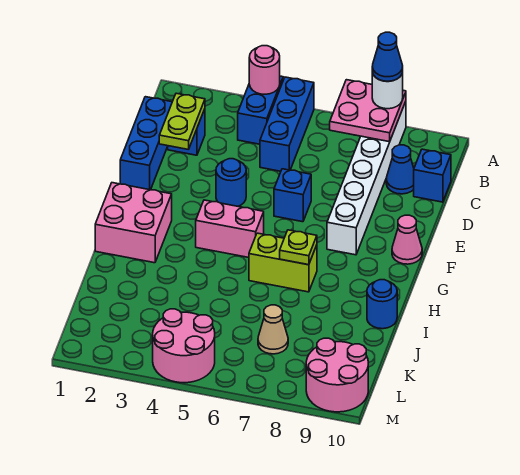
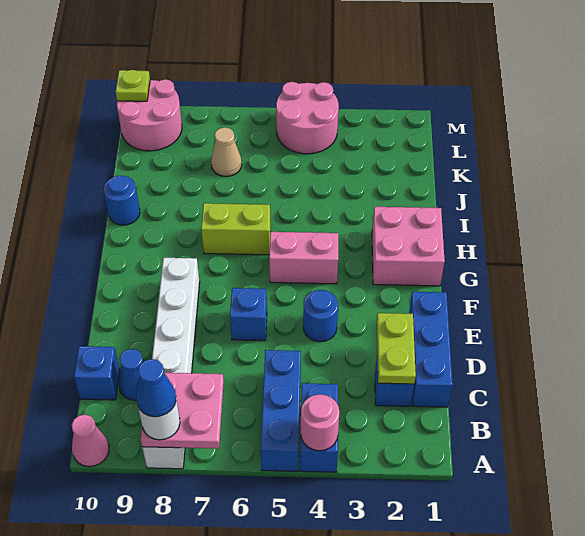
pink cone F10 level 1 -> pink cone A10 level 1
lime plate H7 level 2 -> lime plate M10 level 2

